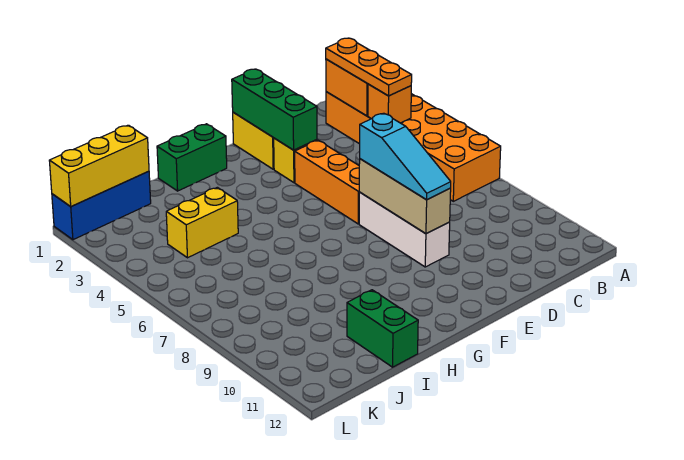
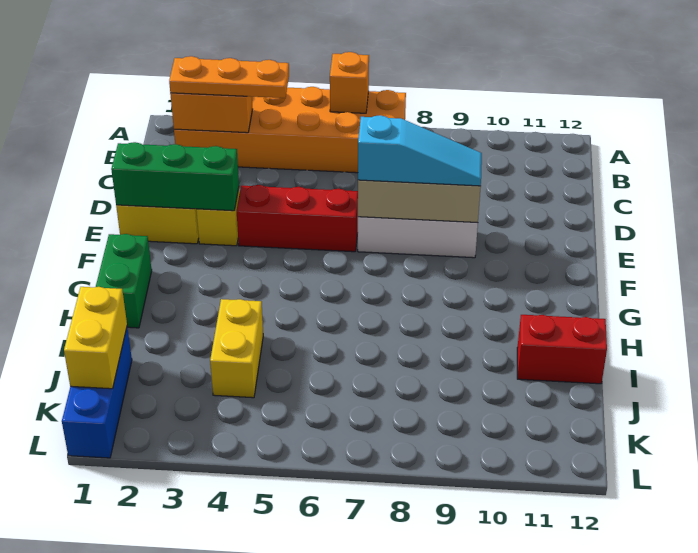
orange brick B4 level 2 -> orange brick A6 level 2
orange brick E4:E6 level 1 -> red brick E4:E6 level 1
green brick I11:I12 level 1 -> red brick I11:I12 level 1
yellow brick J1:L1 level 2 -> yellow brick J1:K1 level 2

